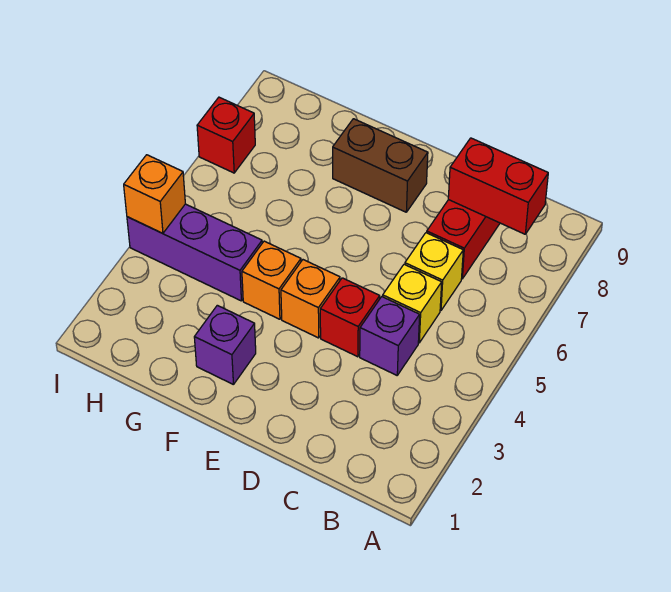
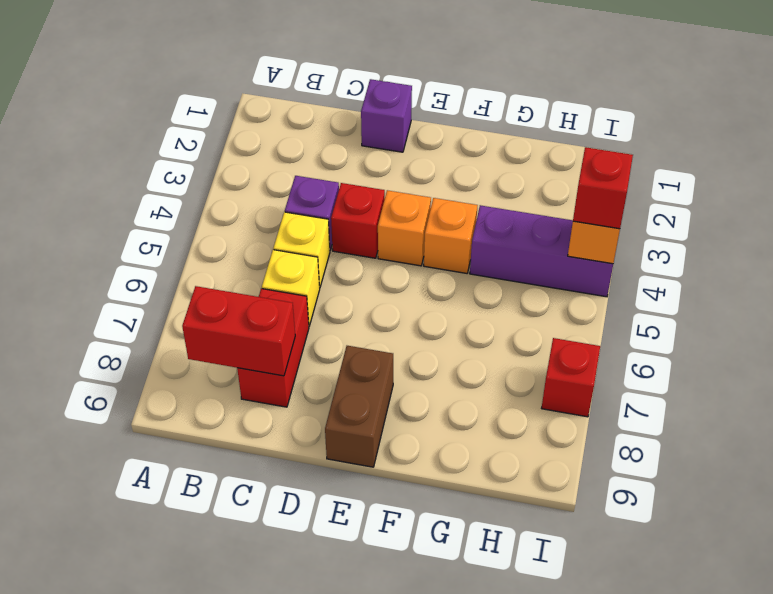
brown brick E8:F8 level 1 -> brown brick E8:E9 level 1
purple brick F2 level 1 -> purple brick D1 level 1
none -> red brick I4 level 3

